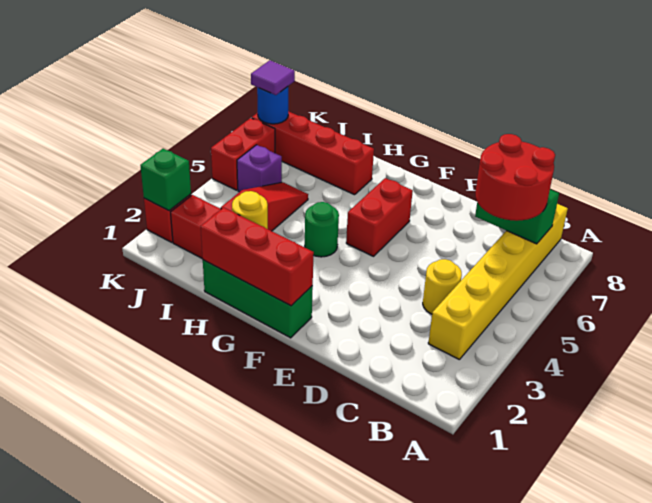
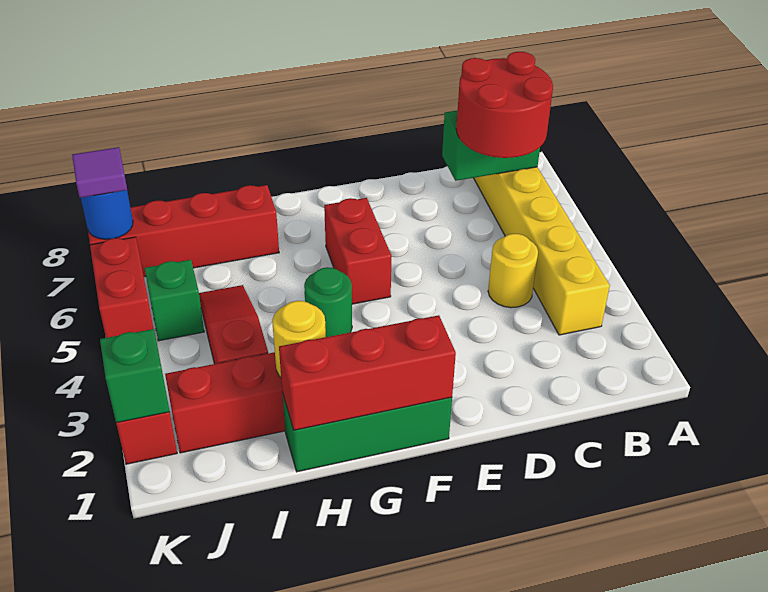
purple brick J5 level 1 -> green brick J5 level 1

